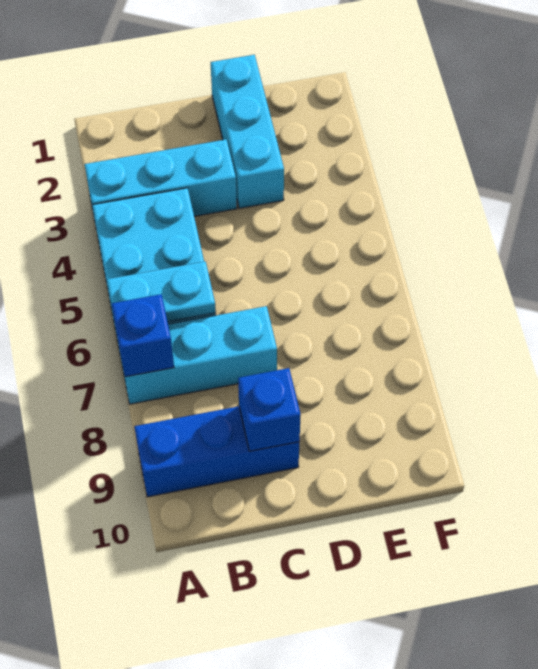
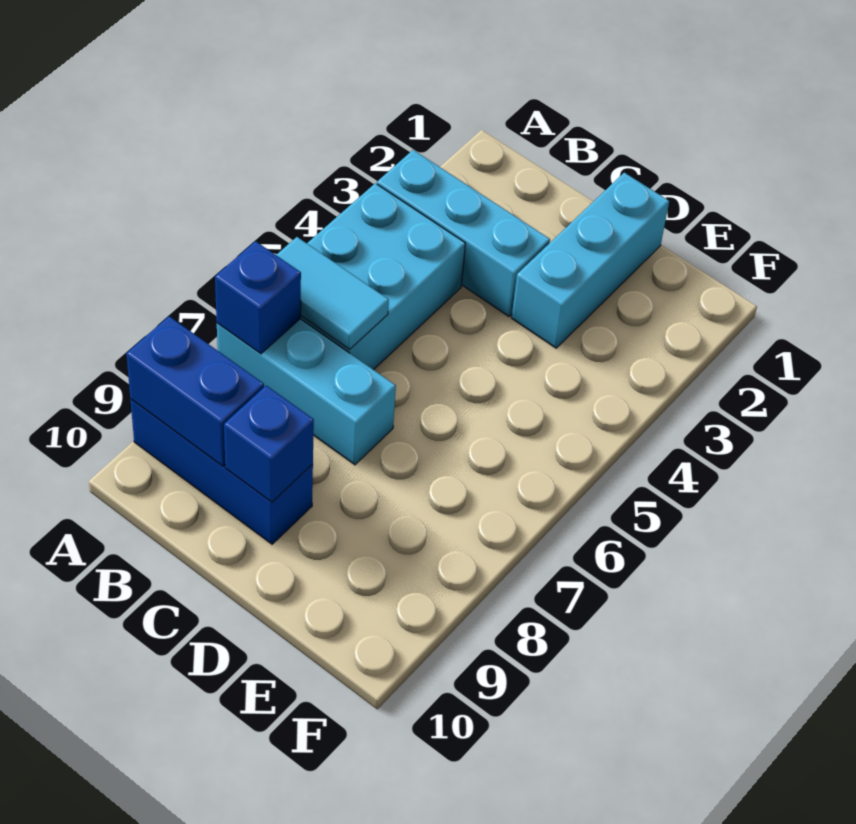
cyan plate A6:B6 level 2 -> cyan tile A6:B6 level 2
none -> blue brick A9:B9 level 2

